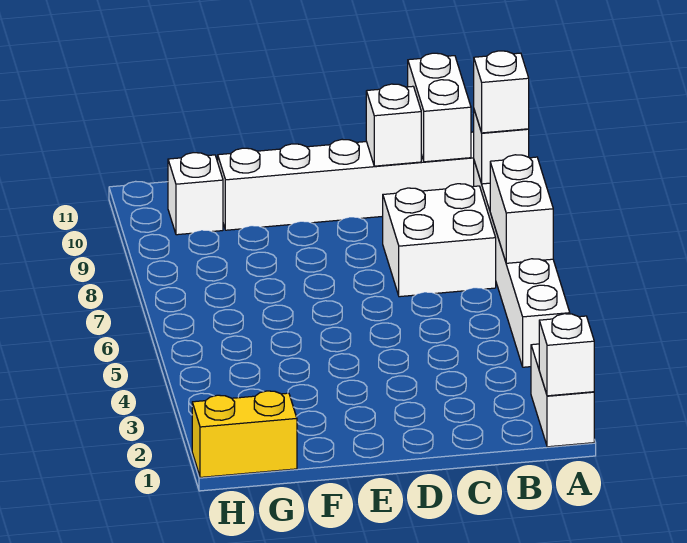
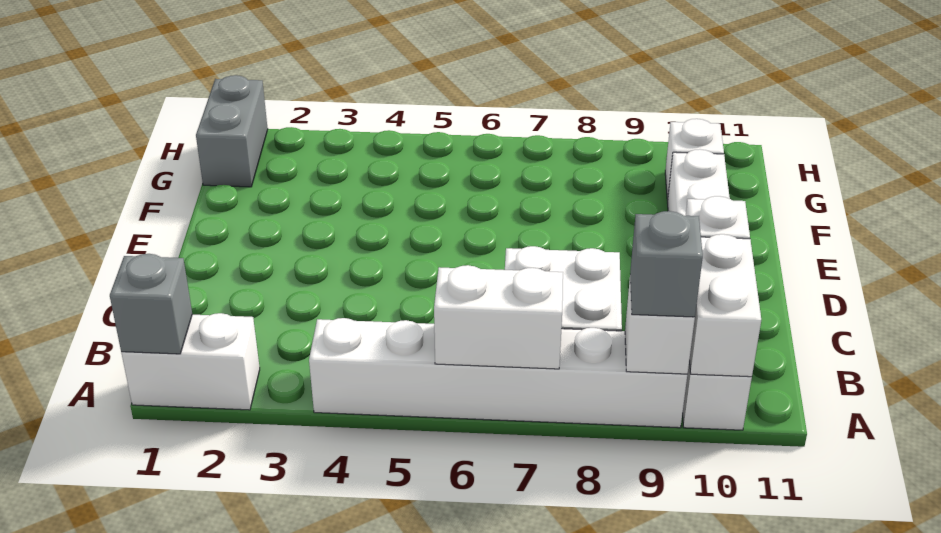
white brick A1 level 2 -> grey brick A1 level 2
white brick A9 level 3 -> grey brick A9 level 3
white brick B10:B11 level 2 -> white brick A10:B10 level 2
yellow brick G1:H1 level 1 -> grey brick G1:H1 level 1

